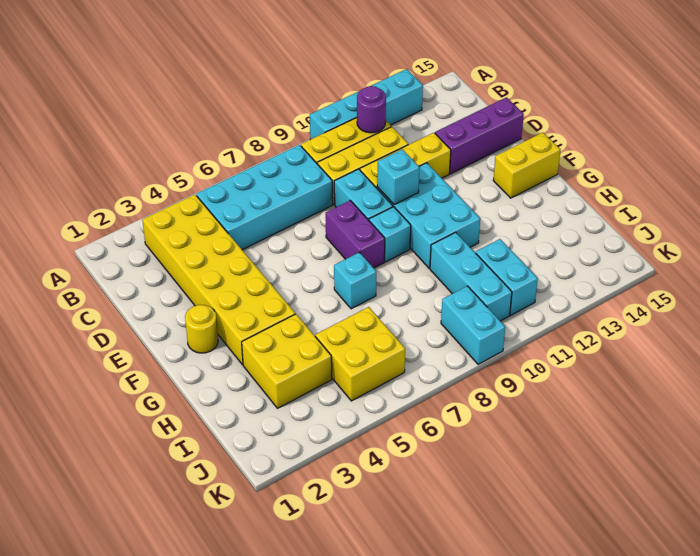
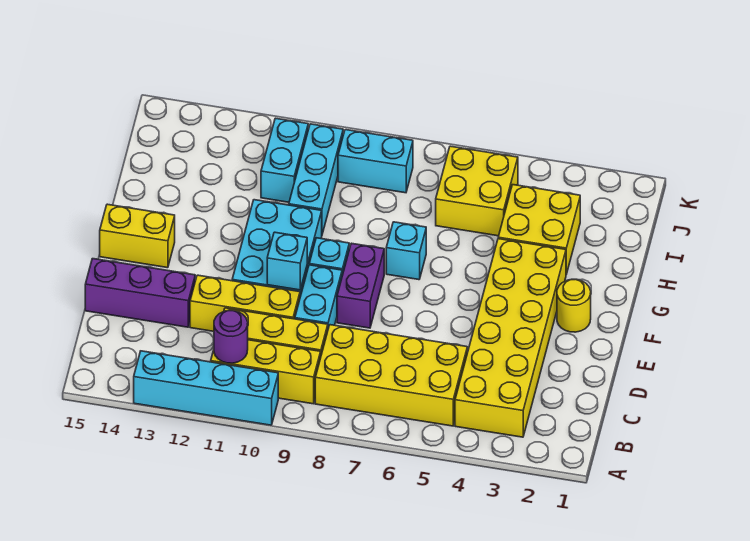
cyan brick B5:C8 level 1 -> yellow brick B5:C8 level 1
cyan brick J9:K9 level 1 -> cyan brick J8:J9 level 1

